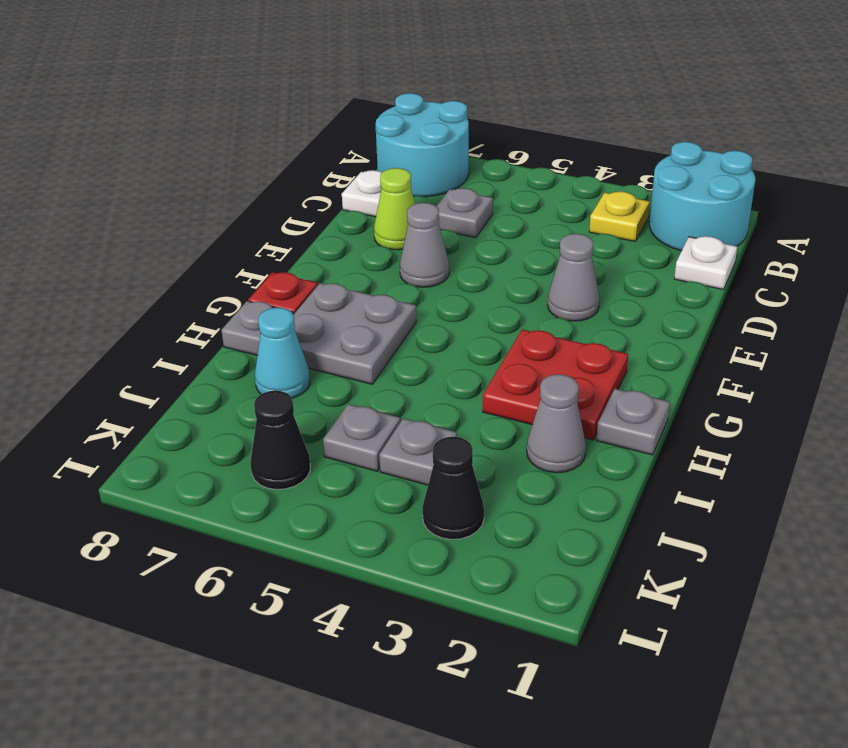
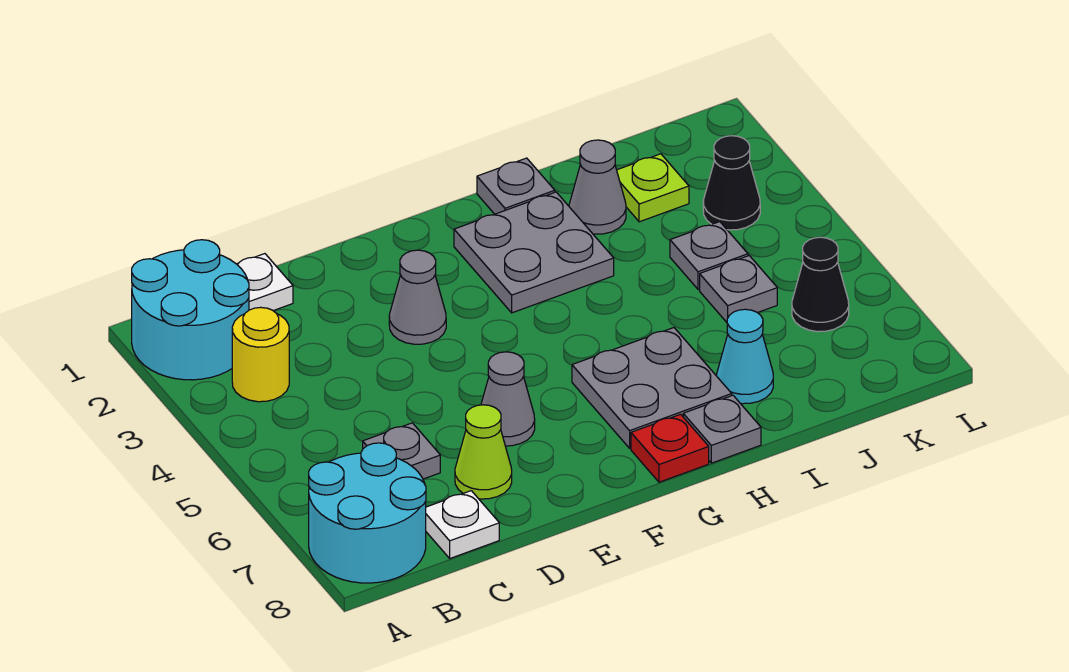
yellow plate B3 level 1 -> yellow round brick B3 level 1
red plate G2:H3 level 1 -> grey plate G2:H3 level 1
none -> lime plate J2 level 1

